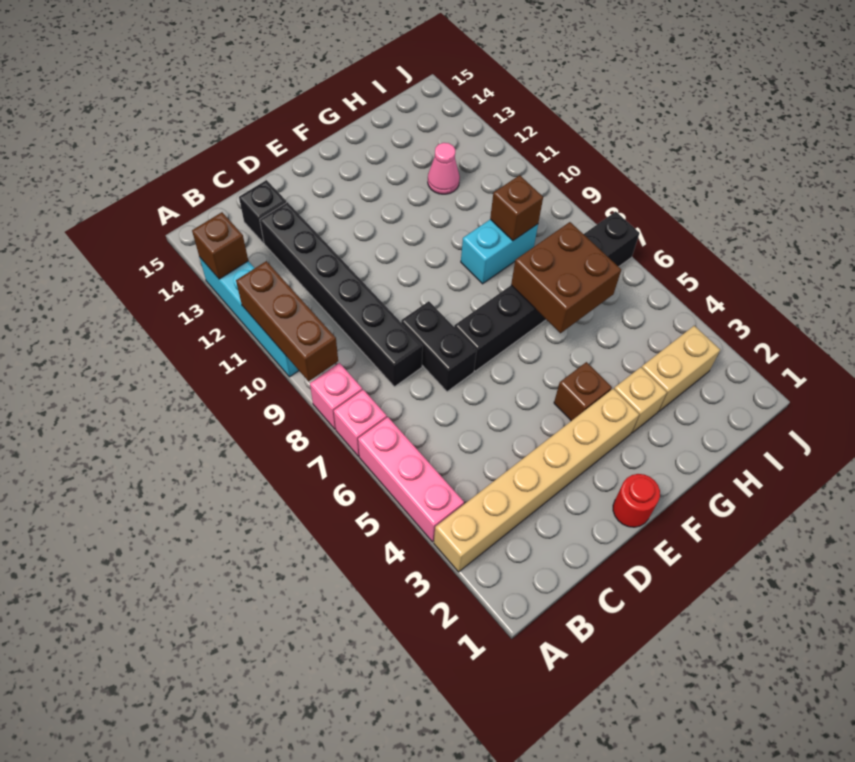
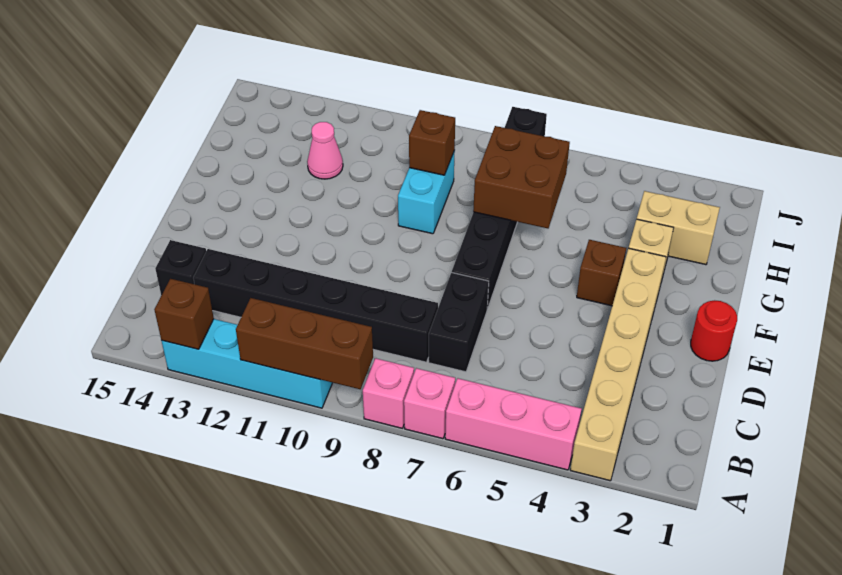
black brick D7:D8 level 1 -> black brick C7:D7 level 1
tan brick H3:I3 level 1 -> tan brick H2:H3 level 1

